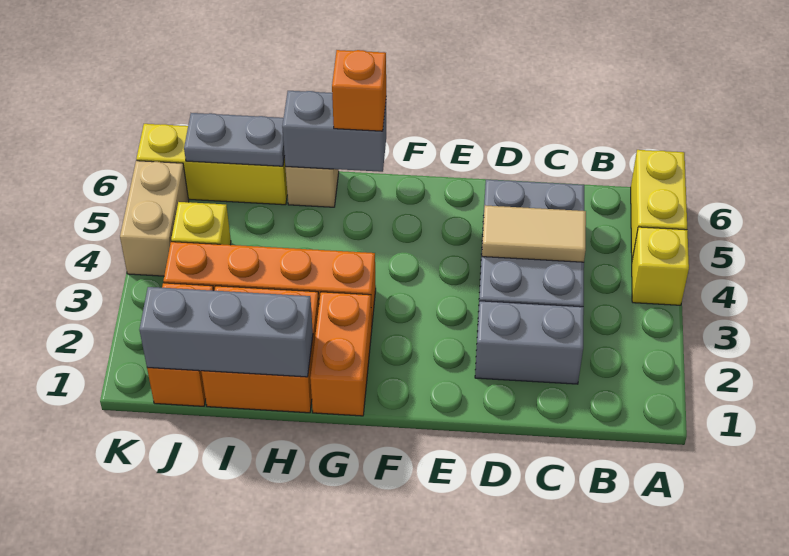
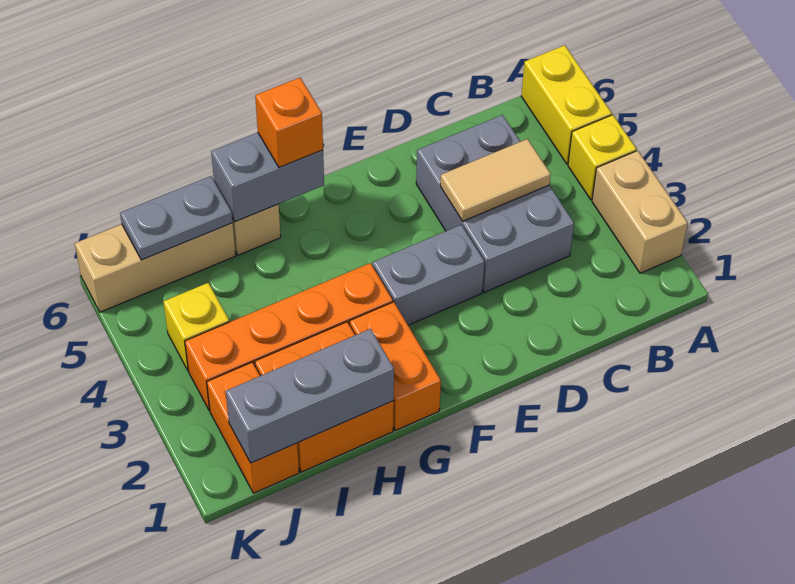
grey brick C2:D2 level 1 -> grey brick E3:F3 level 1
yellow brick I6:K6 level 1 -> tan brick I6:K6 level 1
tan brick K4:K5 level 1 -> tan brick A2:A3 level 1

